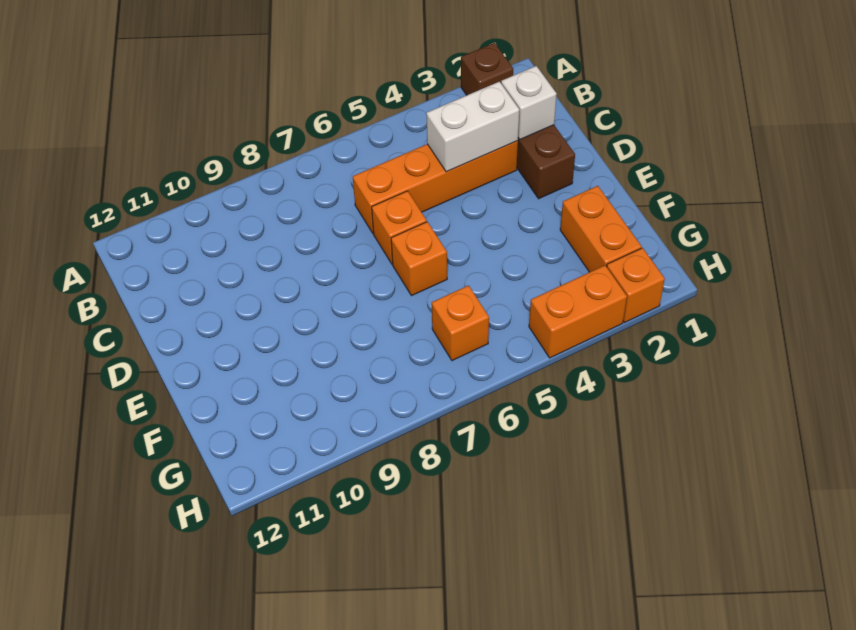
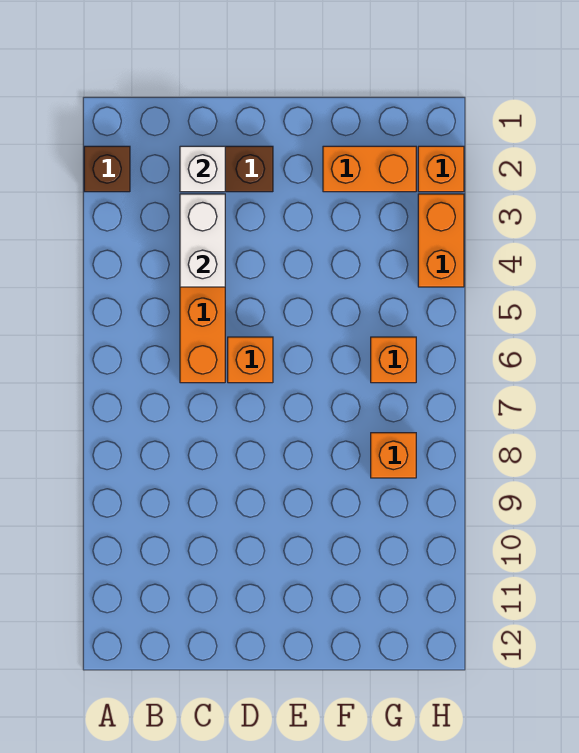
orange brick E6 level 1 -> orange brick G8 level 1

